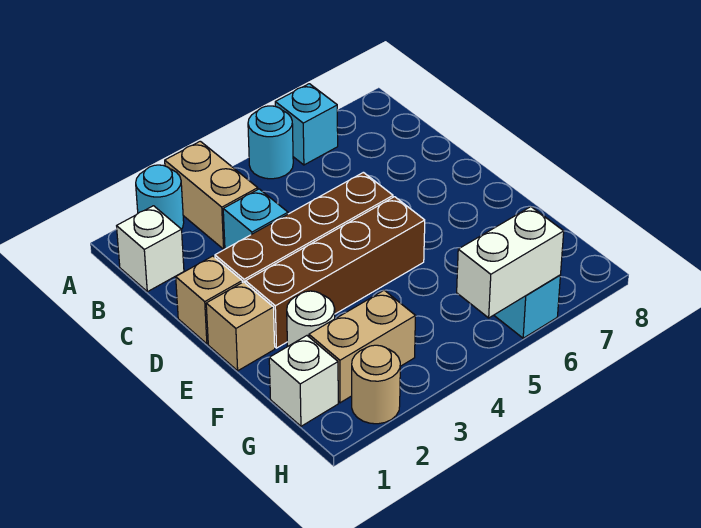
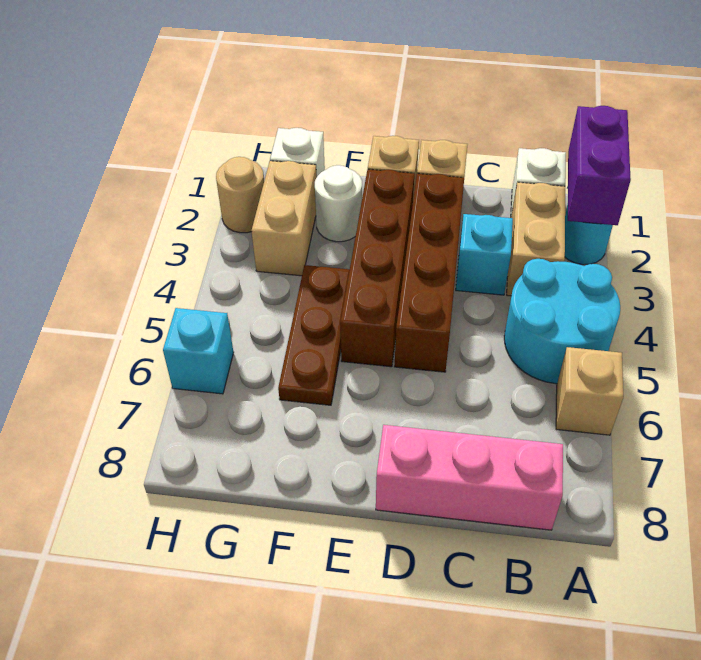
none -> purple brick A1:A2 level 2
tan brick A3:B3 level 1 -> tan brick B2:B3 level 1
cyan round brick A5 level 1 -> cyan round brick A4:B5 level 1
cyan brick A6 level 1 -> tan brick A6 level 1
none -> pink brick B8:D8 level 1
none -> brown plate F4:F6 level 1
white brick H5:H6 level 2 -> none

